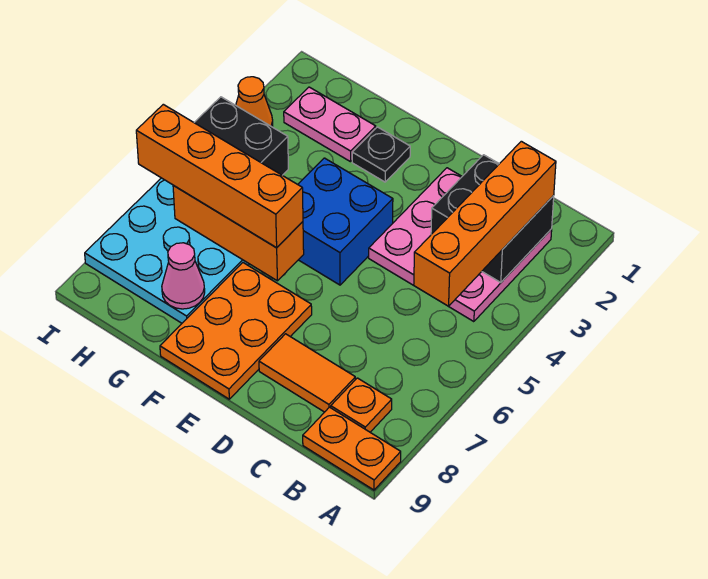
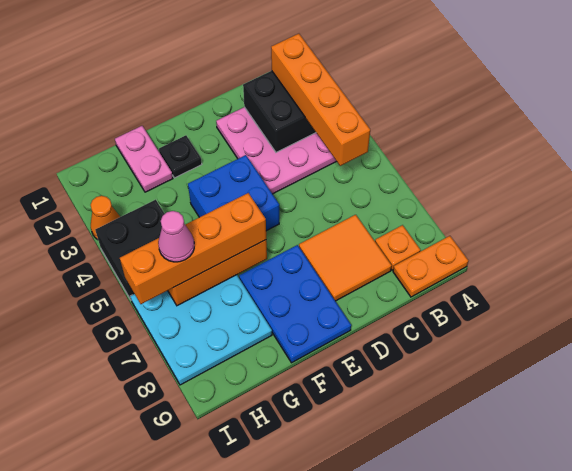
orange tile C8:D8 level 1 -> orange tile C7:D8 level 1
orange plate E7:F9 level 1 -> blue plate E7:F9 level 1
pink plate G2:H2 level 1 -> pink plate G1:G2 level 1
pink cone G8 level 2 -> pink cone H6 level 4

